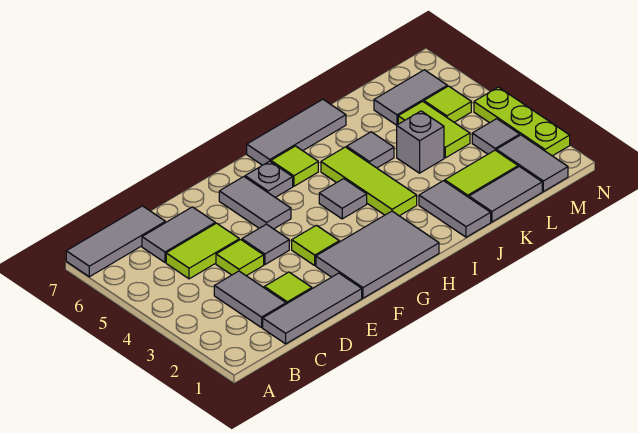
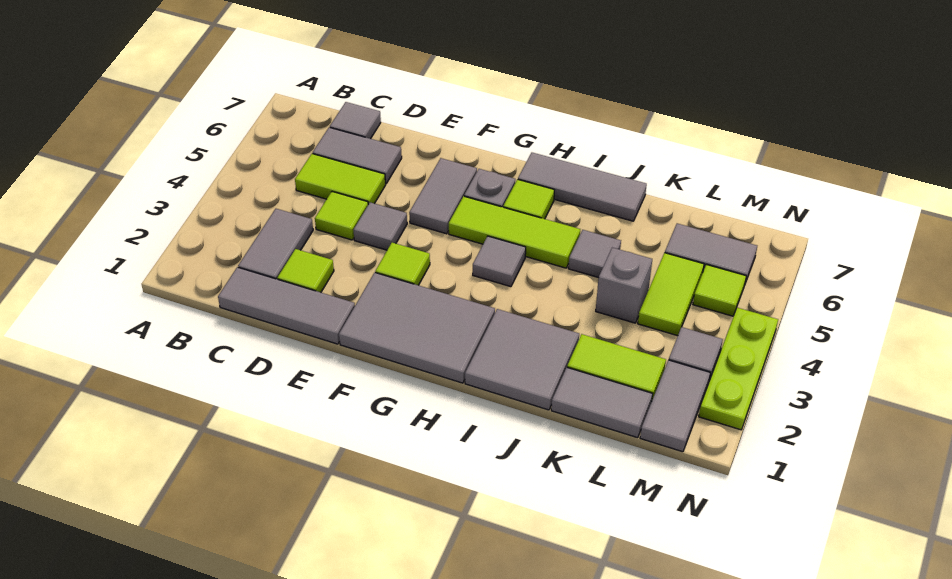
grey tile A7:C7 level 1 -> grey tile C7 level 1
lime tile I3:I5 level 1 -> lime tile G5:I5 level 1
grey tile J1:J2 level 1 -> grey tile I1:J2 level 1

